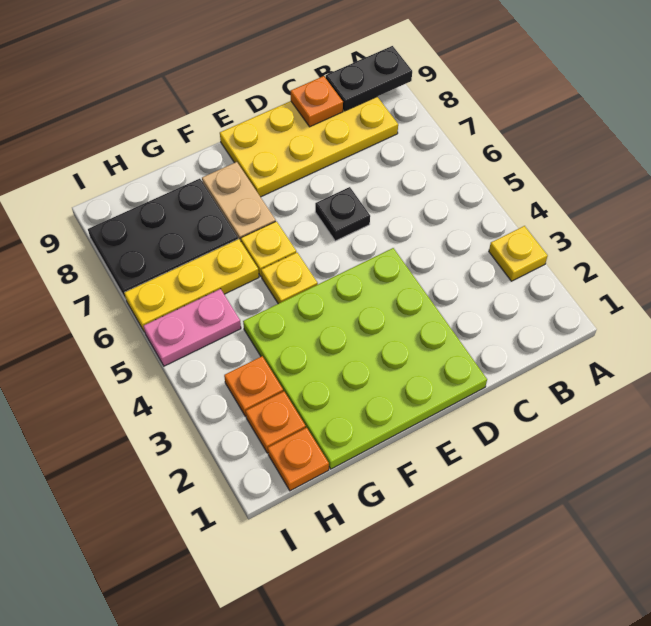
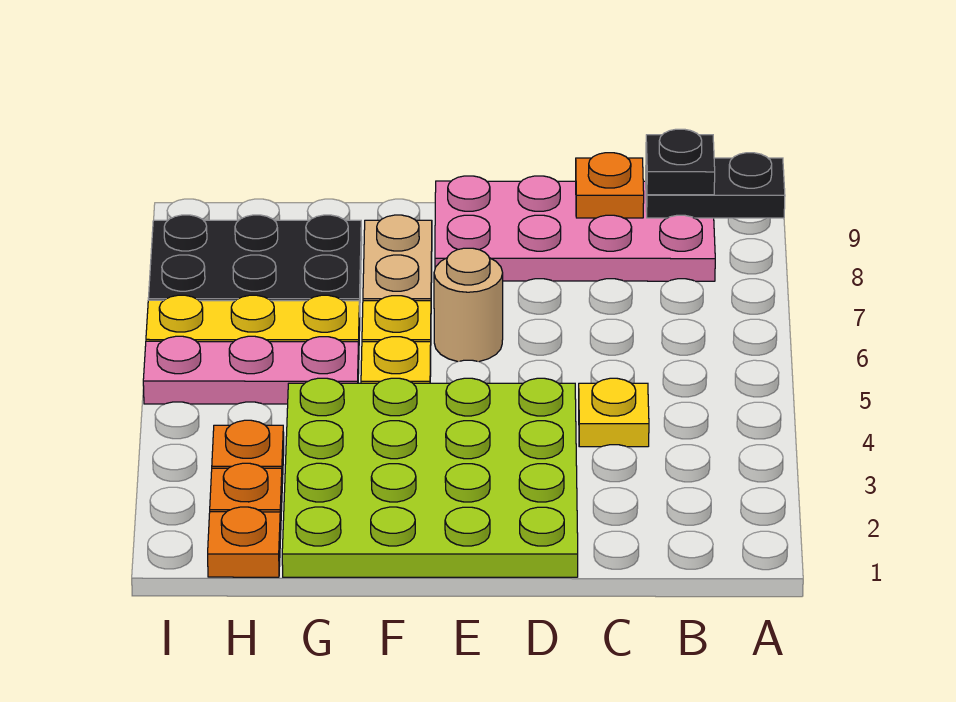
yellow plate A3 level 1 -> yellow plate C4 level 1
yellow plate B8:E9 level 1 -> pink plate B8:E9 level 1
black plate D6 level 1 -> black plate B9 level 3
none -> tan round brick E6 level 1
pink plate H5:I5 level 1 -> pink plate G5:I5 level 1

